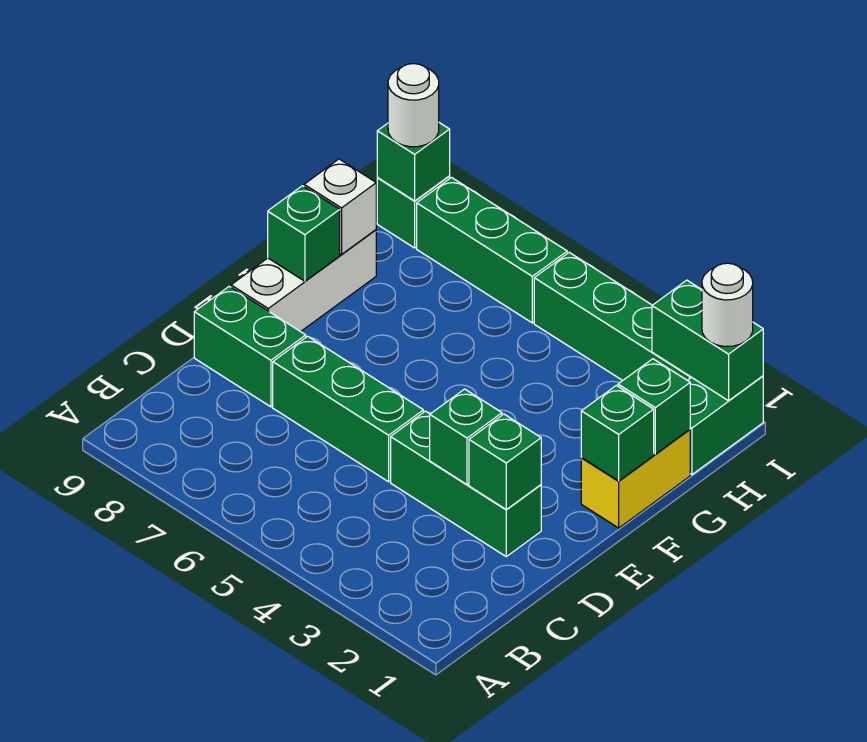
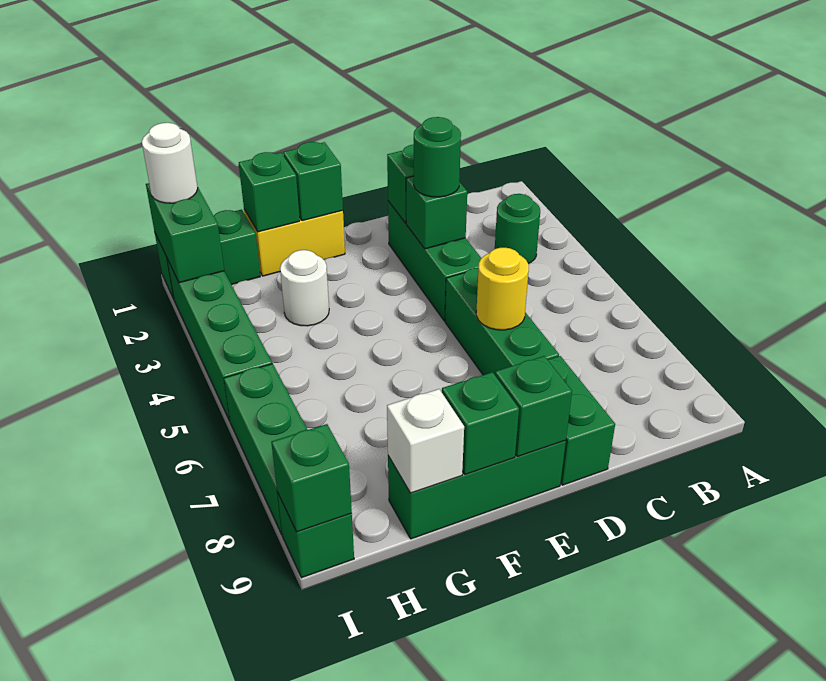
none -> green round brick B3 level 1
none -> green round brick D3 level 3
none -> yellow round brick D6 level 2
white brick E9:G9 level 1 -> green brick E9:G9 level 1
none -> green brick E9 level 2
white round brick I9 level 3 -> white round brick G3 level 1

